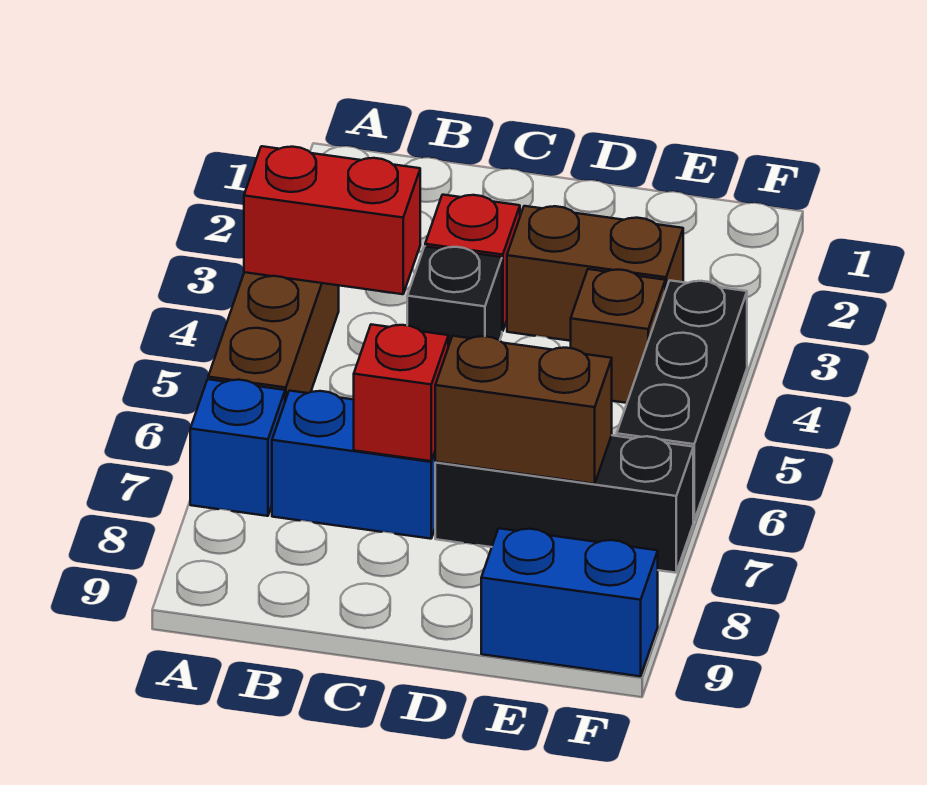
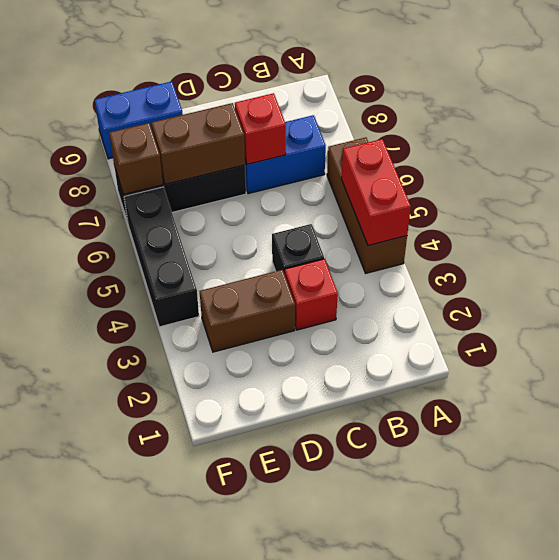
red brick A4:B4 level 2 -> red brick A4:A5 level 2
blue brick A7 level 1 -> none
brown brick E4 level 1 -> brown brick F7 level 2

